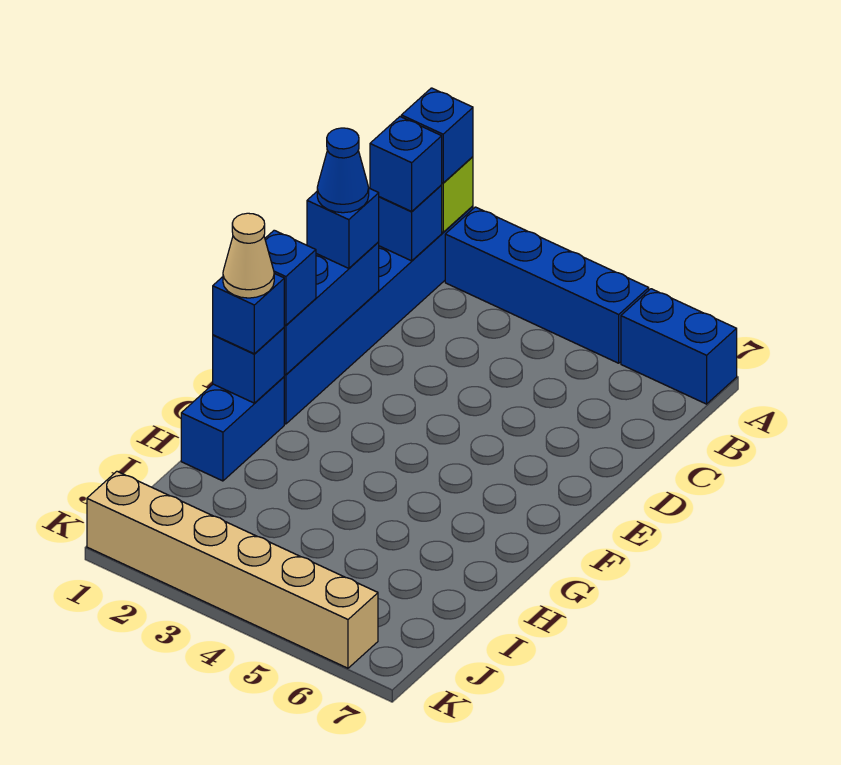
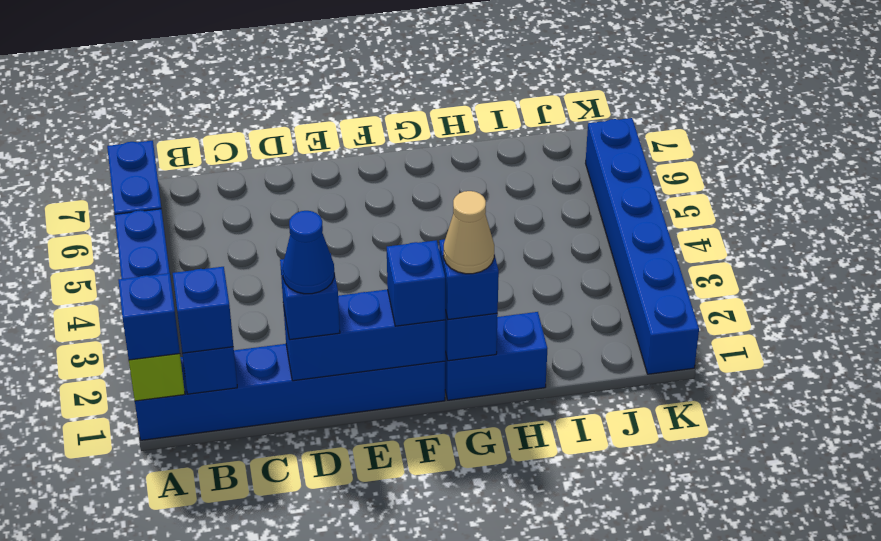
tan brick K1:K6 level 1 -> blue brick K1:K6 level 1

